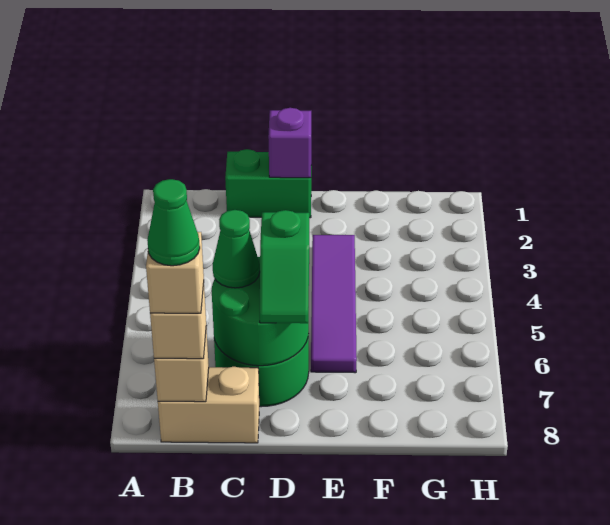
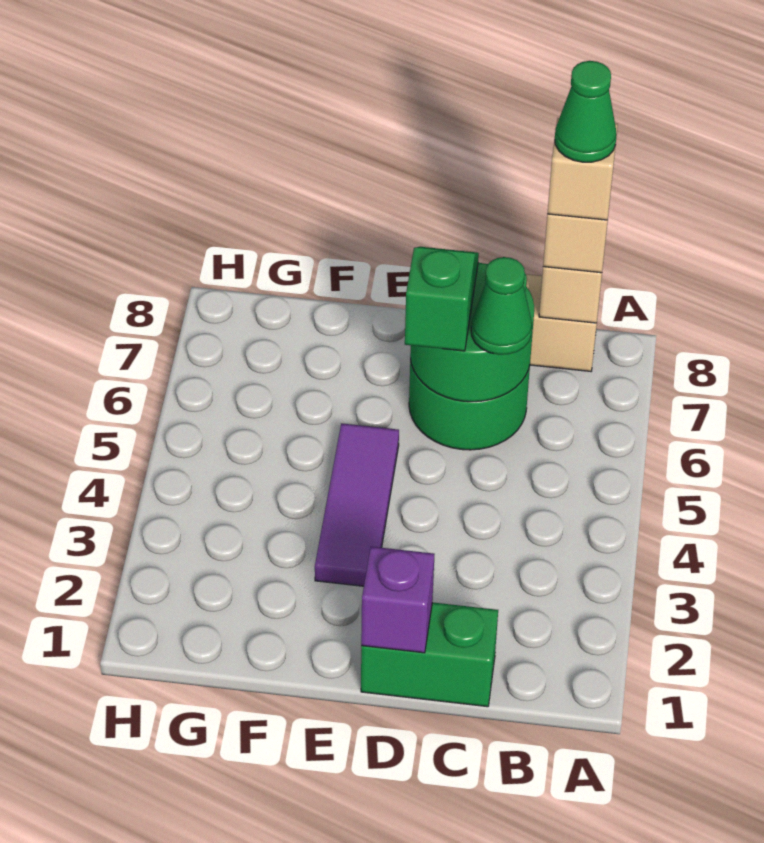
purple tile E3:E6 level 1 -> purple tile E3:E5 level 1

